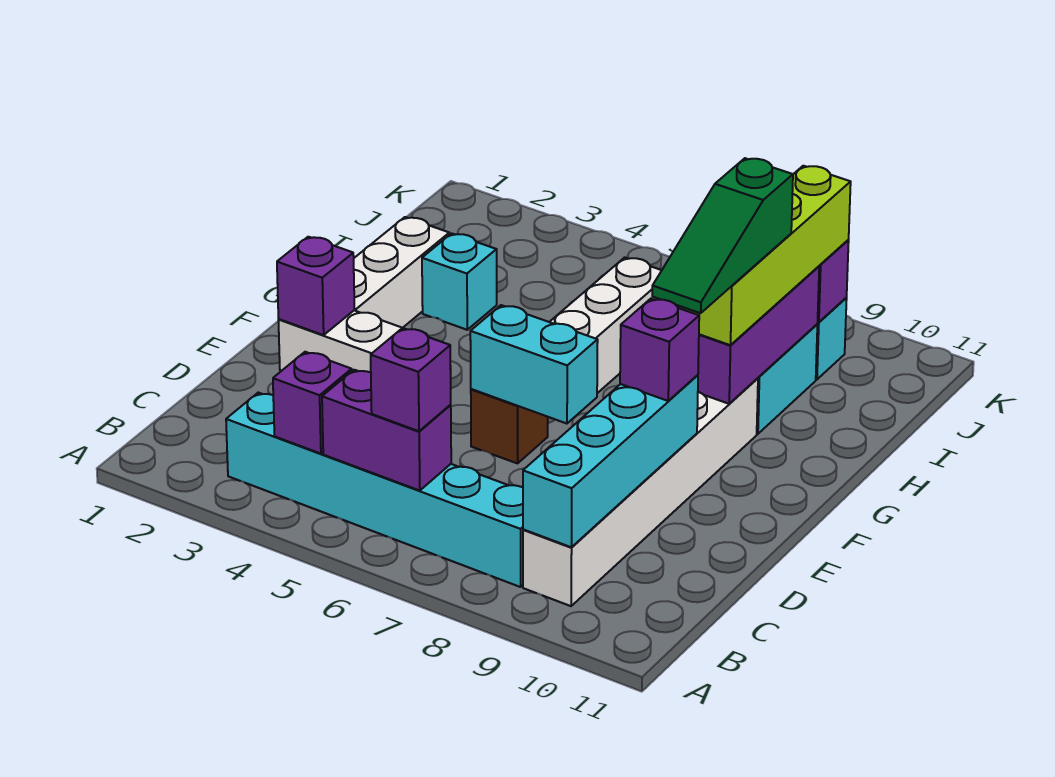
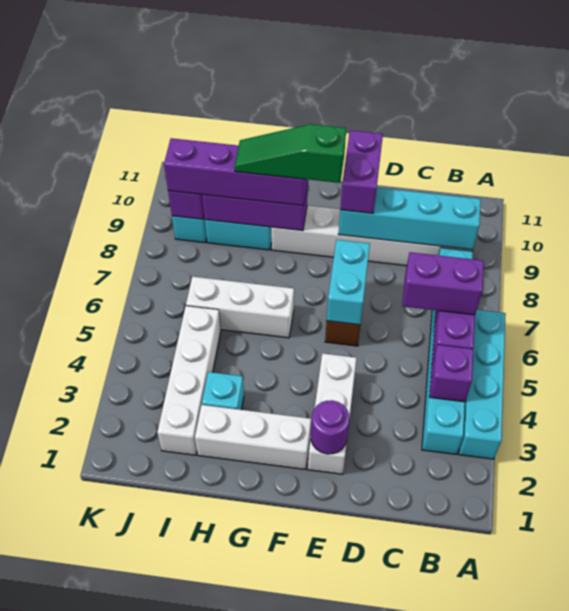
none -> cyan brick A3:A6 level 1
purple brick B6 level 3 -> purple brick B6:C6 level 3
purple brick E2 level 2 -> purple round brick E2 level 2
purple brick E9 level 3 -> purple brick E9:E10 level 3
green slope F9:H9 level 4 top H -> green slope F9:H9 level 4 top F
lime brick G9:J9 level 3 -> purple brick G9:J9 level 3
none -> white brick I2:I5 level 1

